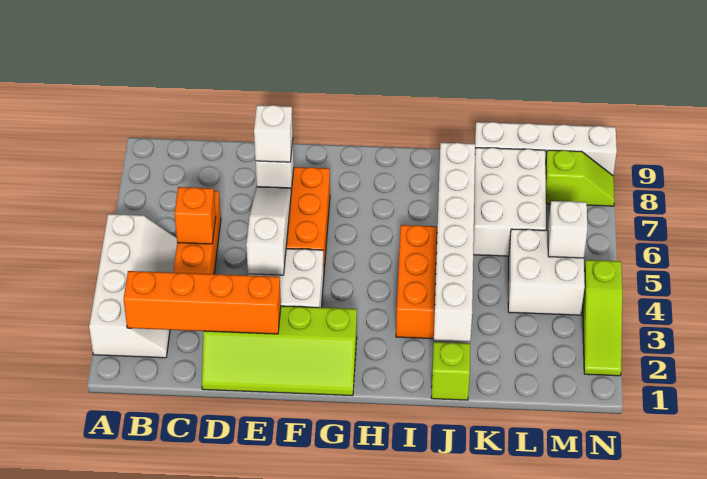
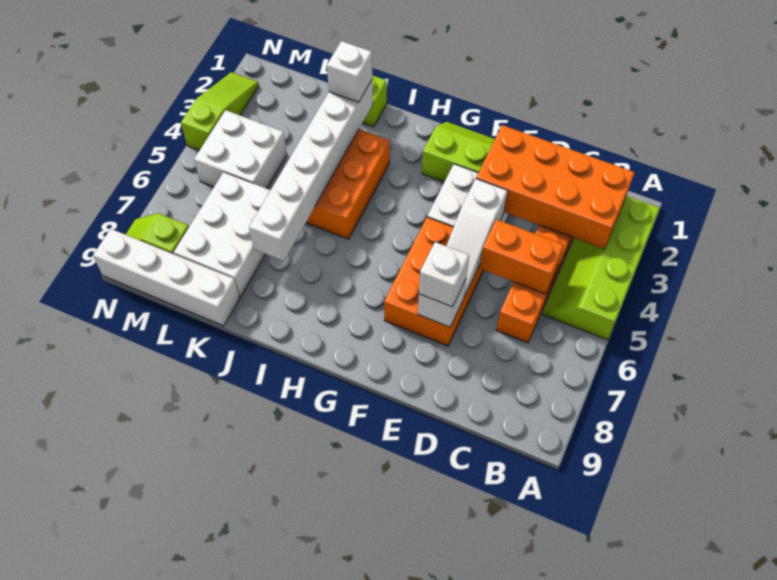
white slope A2:B5 level 1 top A -> lime slope A2:B5 level 1 top A
orange brick B2:E2 level 2 -> orange brick B2:E3 level 2
orange brick C5 level 2 -> orange brick C5:D5 level 2
white brick M5 level 2 -> white brick J2 level 3

